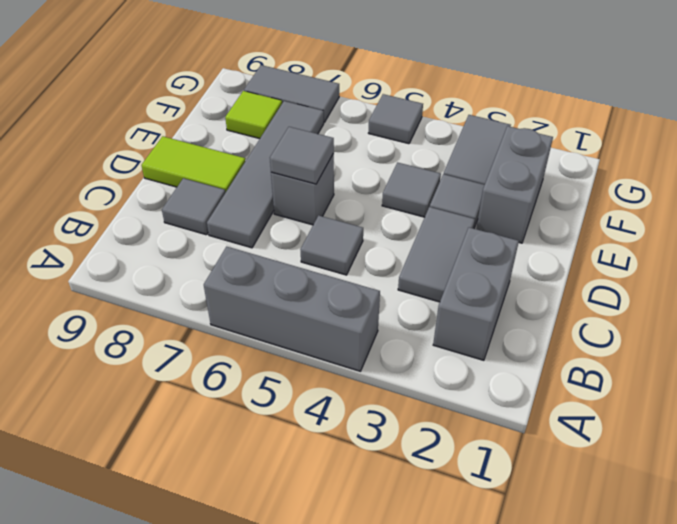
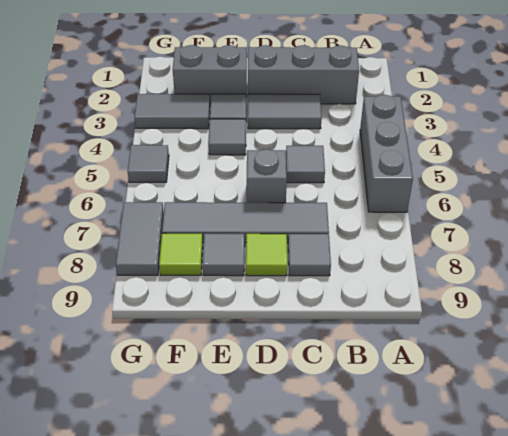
grey brick B2:C2 level 1 -> grey brick B2:D2 level 1
grey tile D6 level 2 -> grey tile E8 level 1
lime tile D8:D9 level 1 -> lime tile D8 level 1

